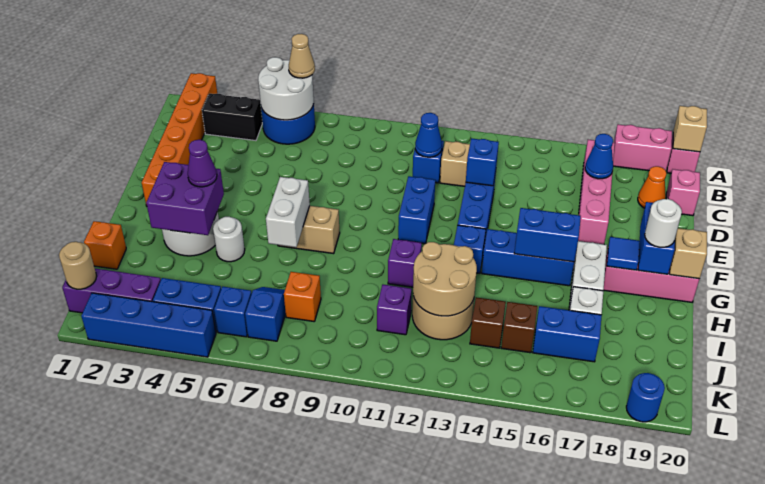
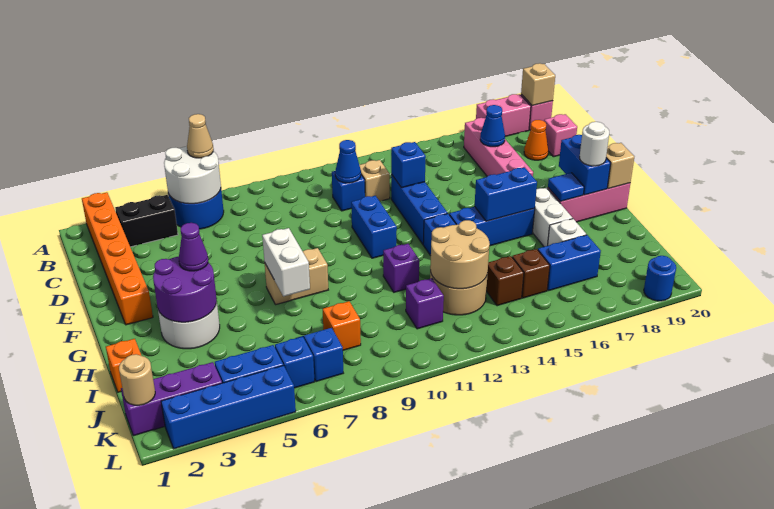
purple brick G3:H4 level 2 -> purple round brick G3:H4 level 2
white round brick H5 level 1 -> none

